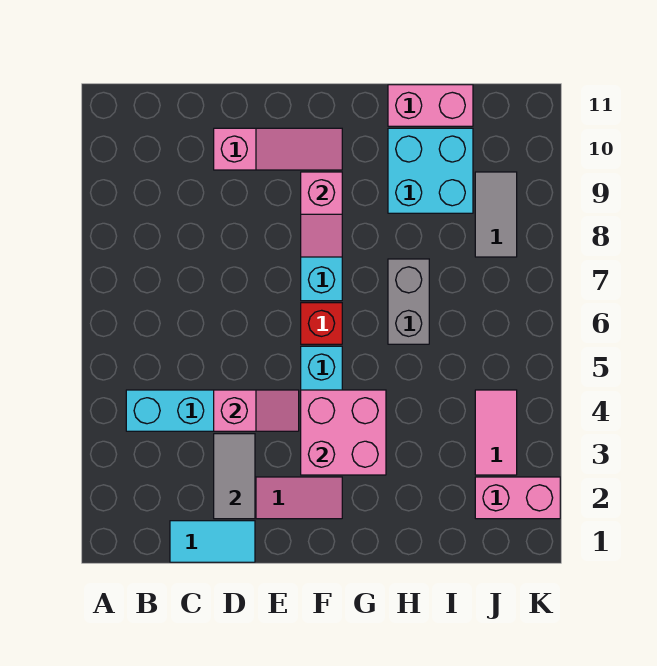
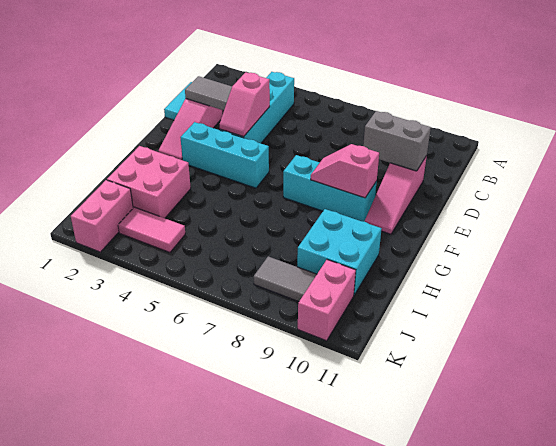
pink brick F3:G4 level 2 -> pink brick H2:I3 level 1
red brick F6 level 1 -> none
grey brick H6:H7 level 1 -> grey brick D9:D10 level 2
pink brick H11:I11 level 1 -> pink brick J10:K10 level 1

